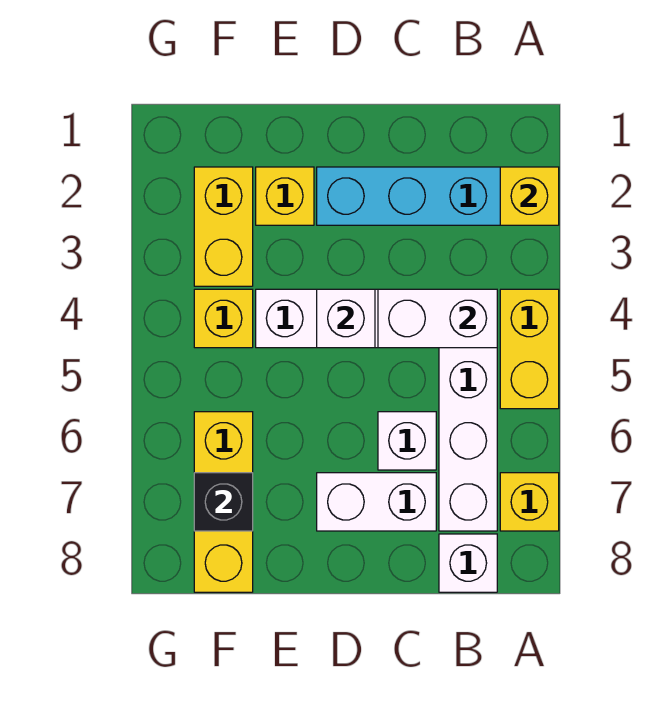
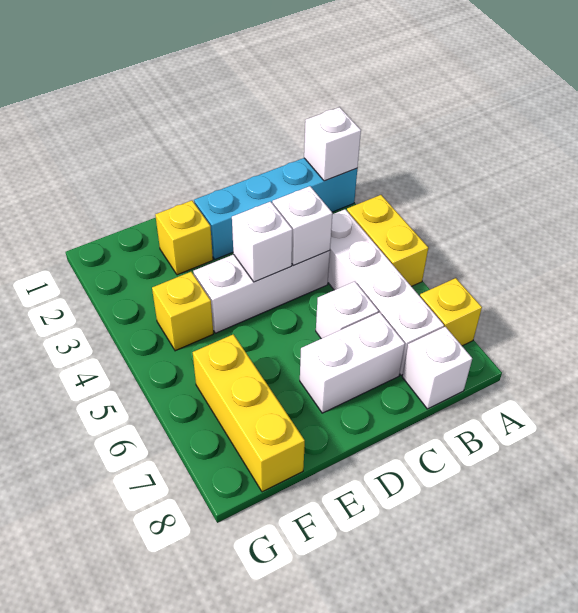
yellow brick A2 level 2 -> white brick A2 level 2
white brick B4:C4 level 2 -> white brick C4 level 2
yellow brick F2:F3 level 1 -> none
black brick F7 level 2 -> none

